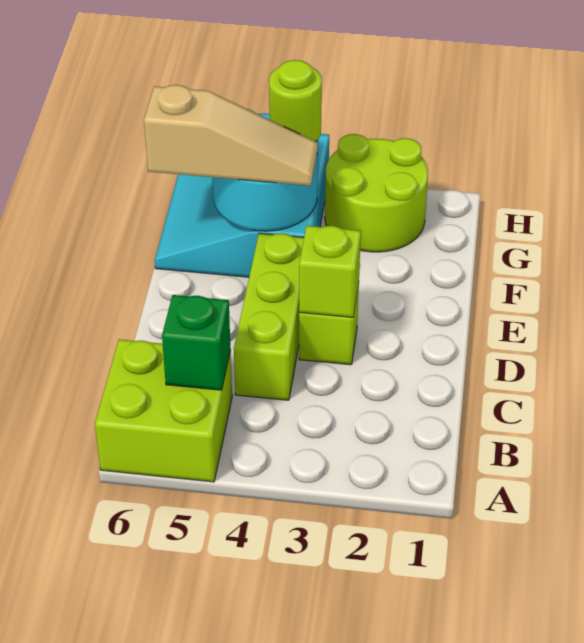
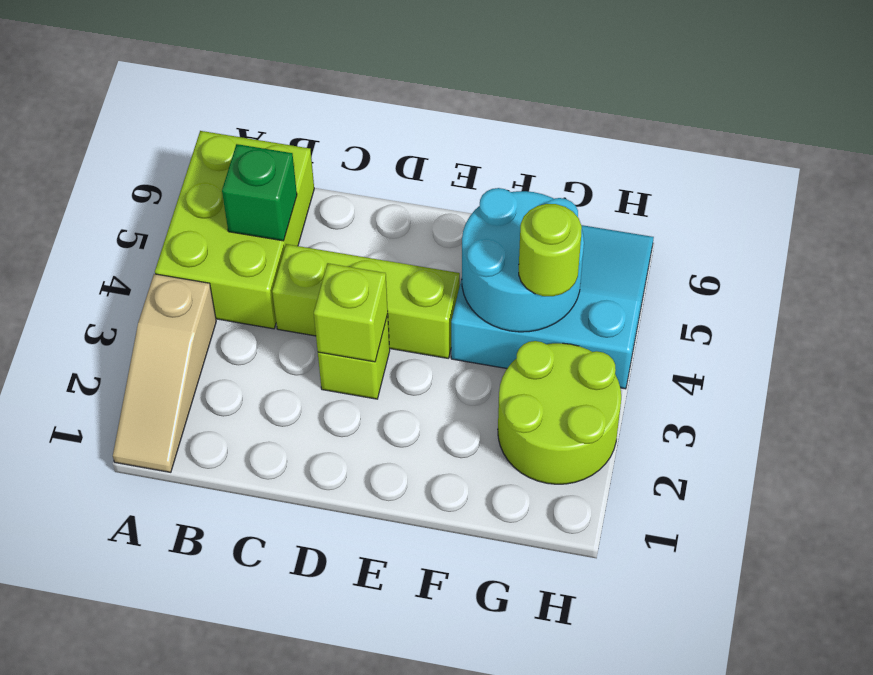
lime brick A5:B6 level 1 -> lime brick A4:B6 level 1
tan slope F4:F6 level 3 top 6 -> tan slope A1:A3 level 1 top 3

